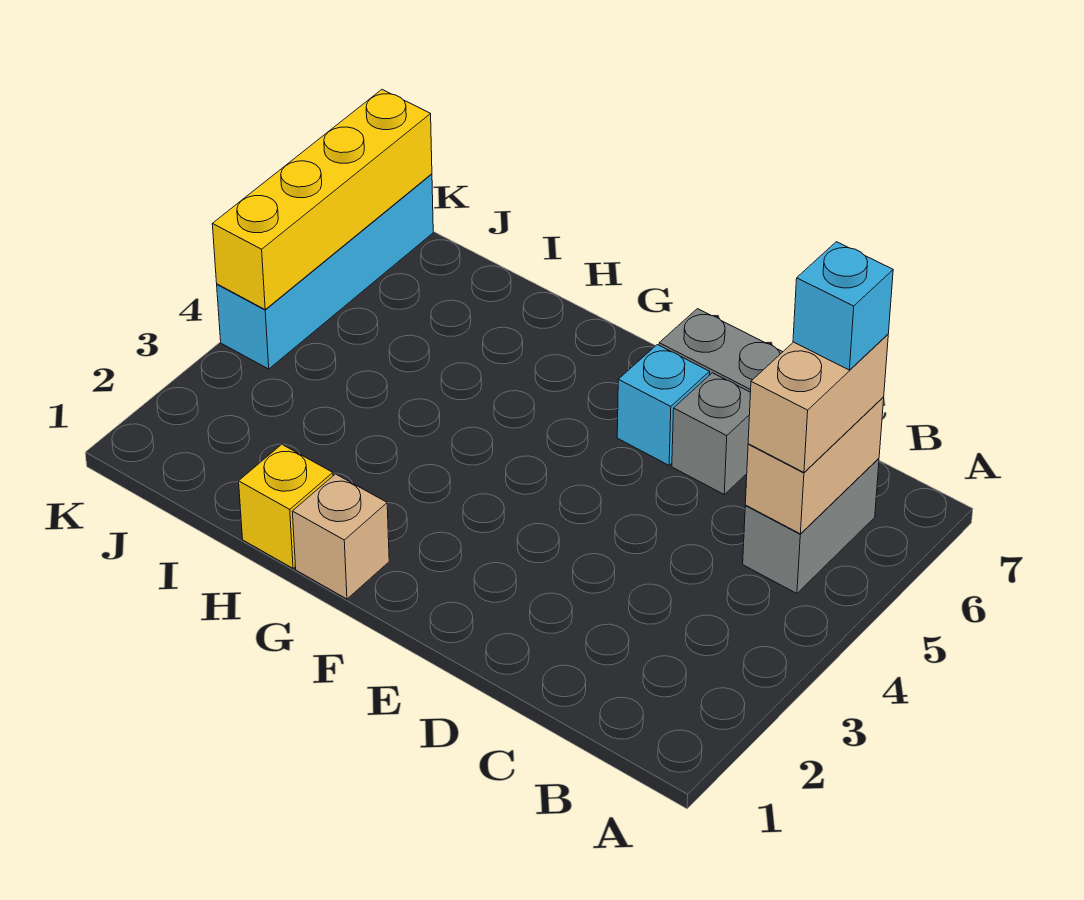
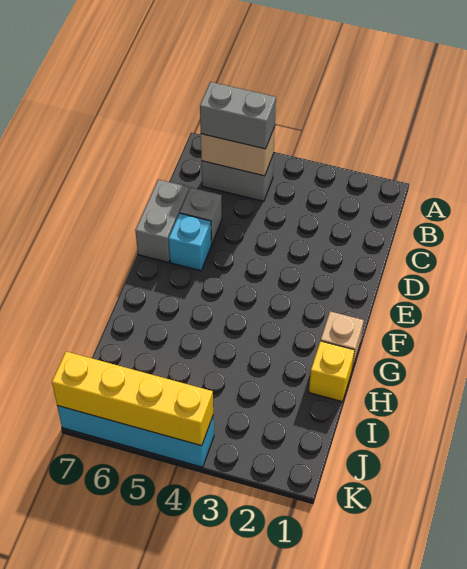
tan brick B5:B6 level 3 -> grey brick B5:B6 level 3
cyan brick B6 level 4 -> none

